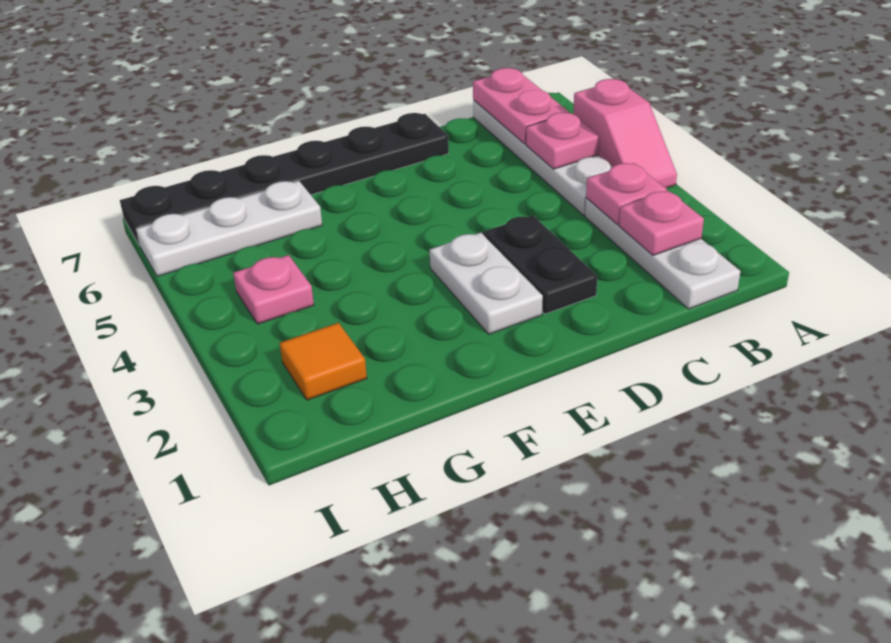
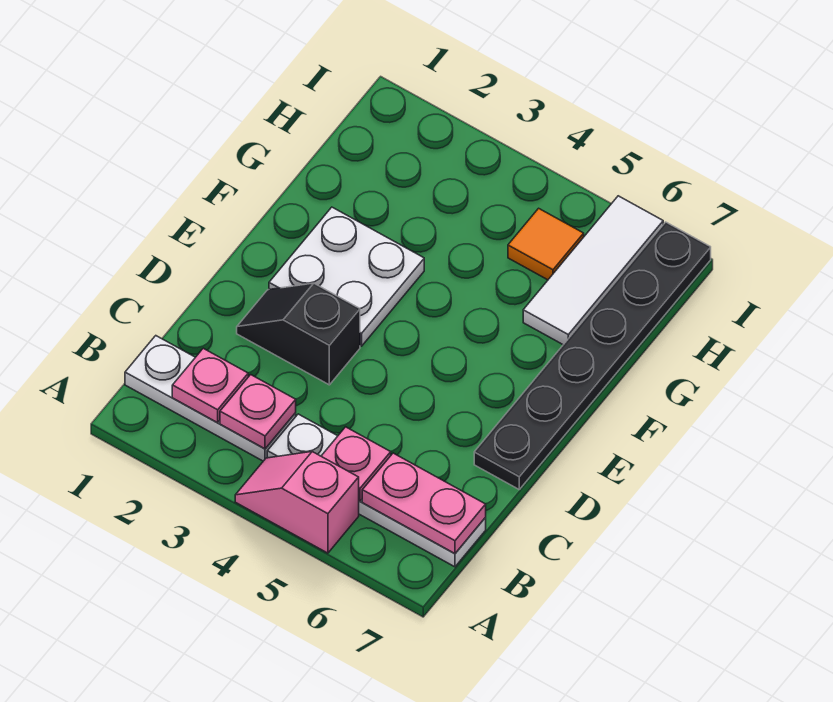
black plate D2:D3 level 1 -> black slope D2:D3 level 1 top 3
white plate E2:E3 level 1 -> white plate E2:F3 level 1
white plate G6:I6 level 1 -> white tile G6:I6 level 1
orange tile H2 level 1 -> orange tile H5 level 1
pink plate H4 level 1 -> none

